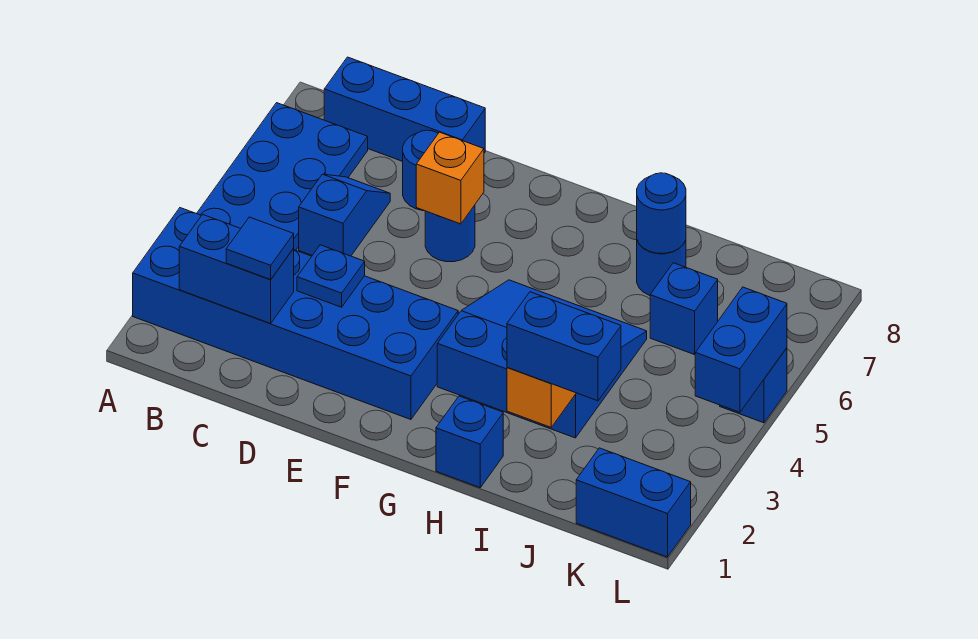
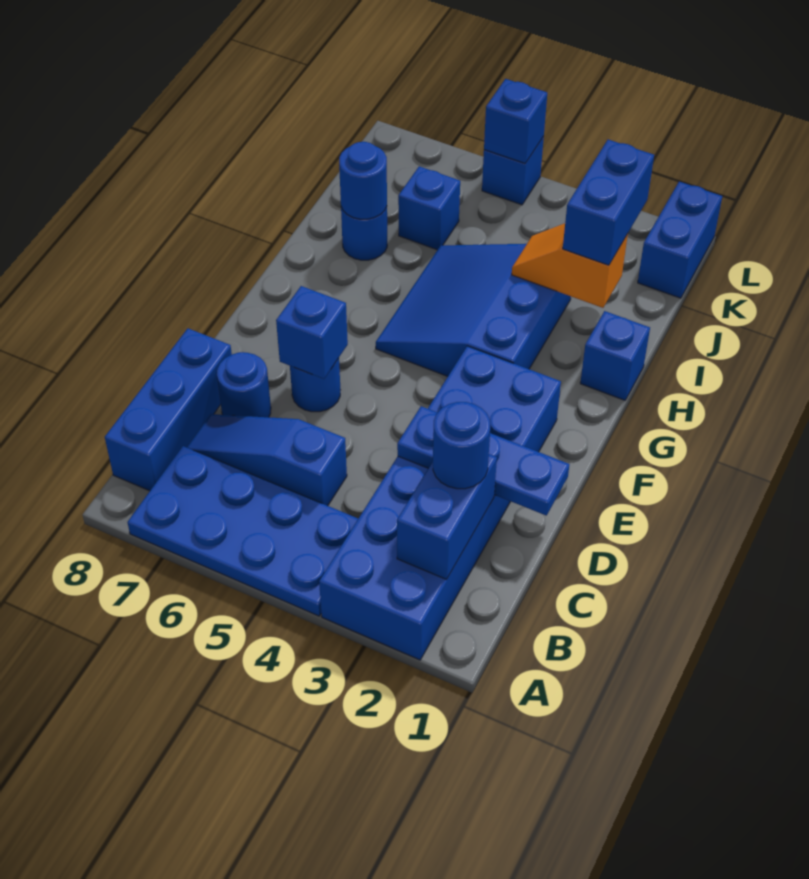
blue tile C2 level 3 -> blue round brick C2 level 3
blue slope C5:C6 level 1 top 5 -> blue slope C5:C7 level 1 top 5
blue plate D3 level 2 -> blue plate D1:D3 level 2
orange brick E6 level 2 -> blue brick E6 level 2
blue brick L4:L5 level 2 -> blue brick L5 level 2

